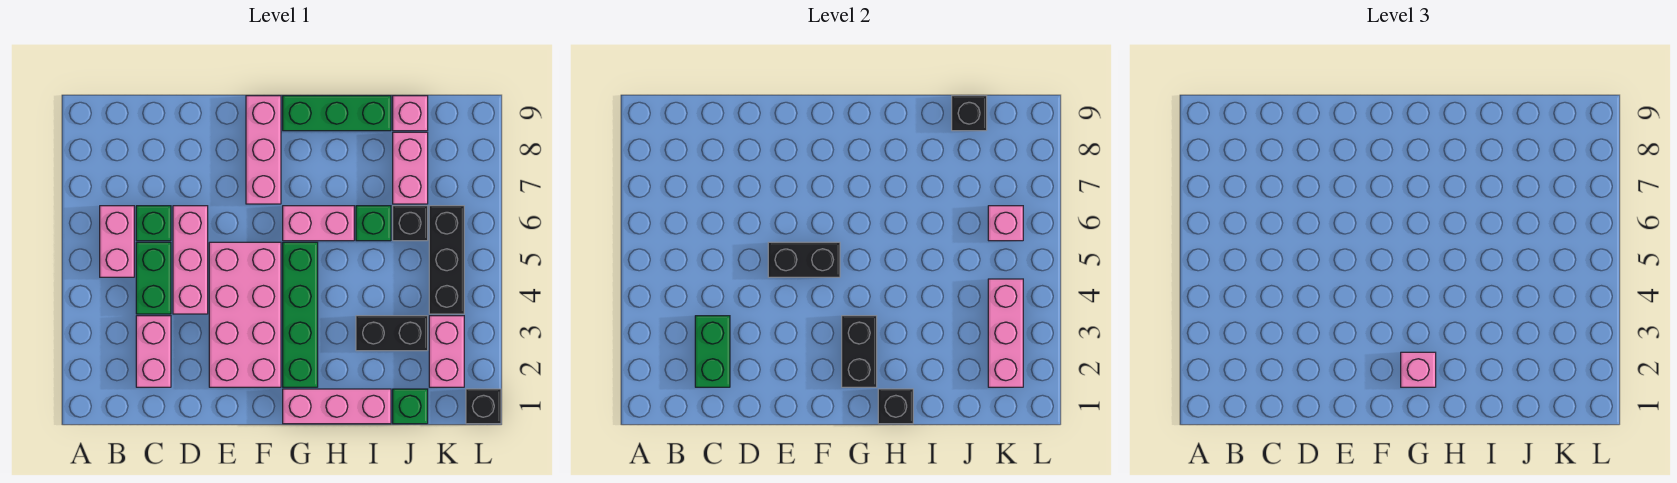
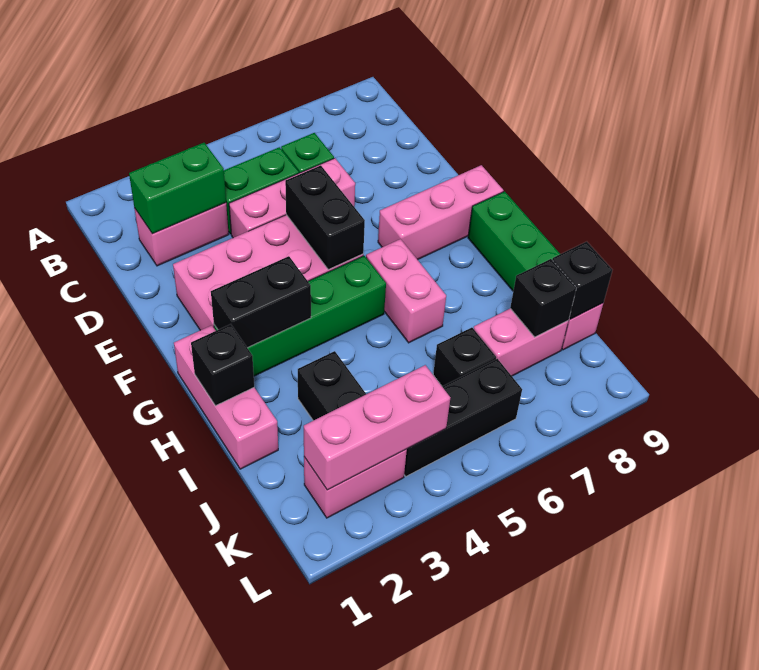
pink brick B5:B6 level 1 -> none
pink brick G2 level 3 -> none
green brick I6 level 1 -> none
green brick J1 level 1 -> none
pink brick K6 level 2 -> none
black brick L1 level 1 -> black brick J8 level 2

